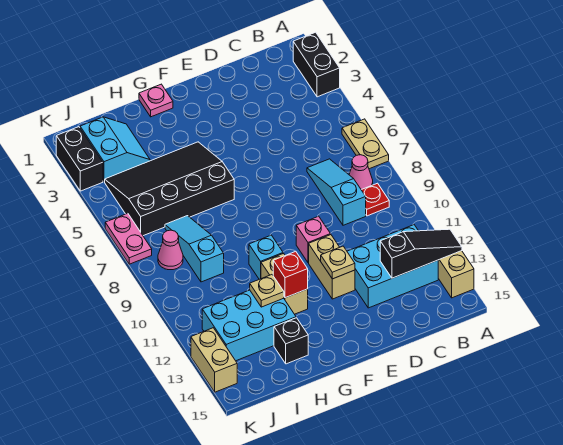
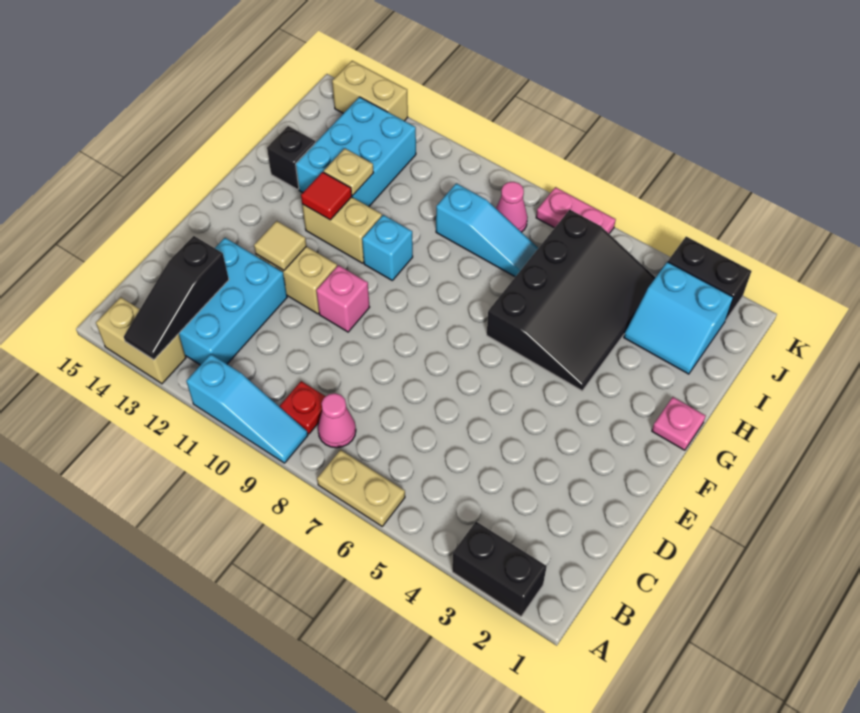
cyan slope C7:C9 level 1 top 9 -> cyan slope A9:A11 level 1 top 11
tan plate E12 level 2 -> tan tile E12 level 2
red brick G12 level 2 -> red tile G12 level 2

